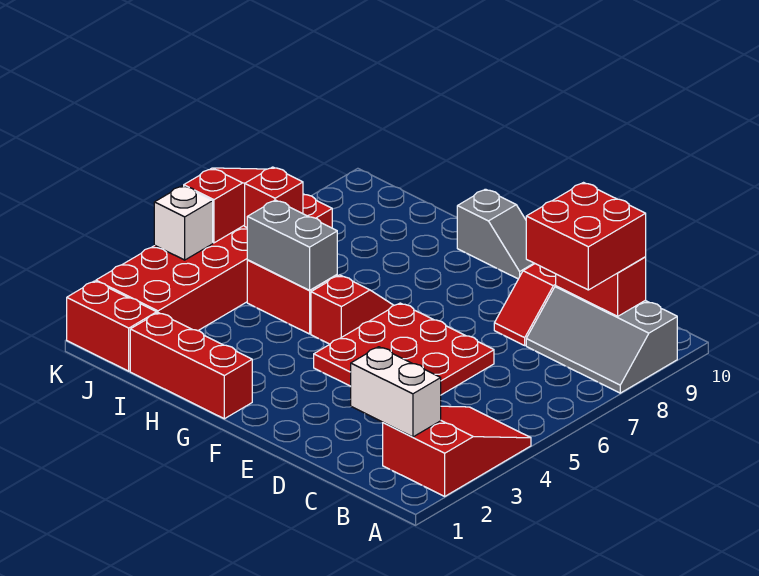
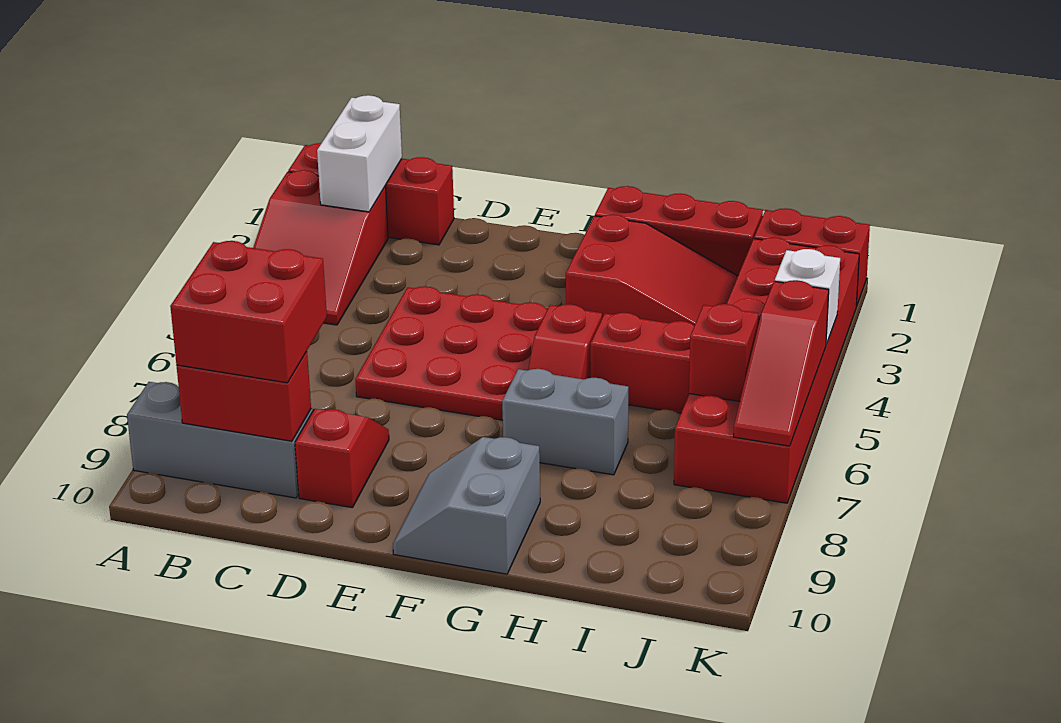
none -> red brick A1:C1 level 1
white brick B2:C2 level 2 -> white brick B1:B2 level 2
grey slope F10:G10 level 1 top G -> grey slope F9:G10 level 1 top G
none -> red slope G2:I3 level 1 top G
grey brick H5:I5 level 2 -> grey brick G7:H7 level 1

